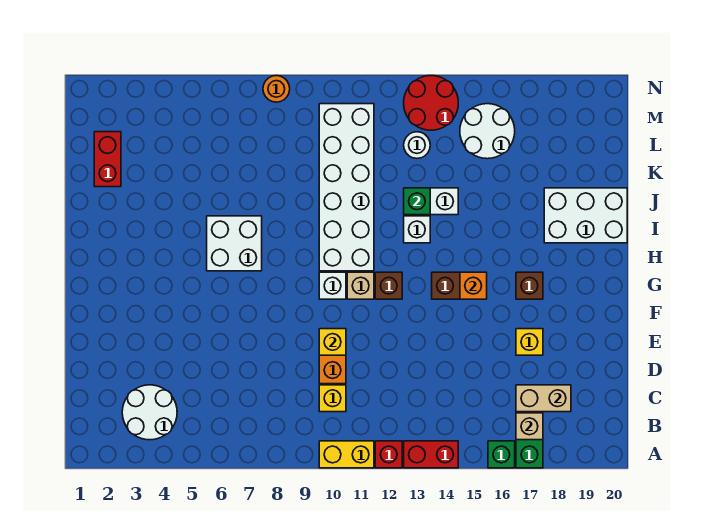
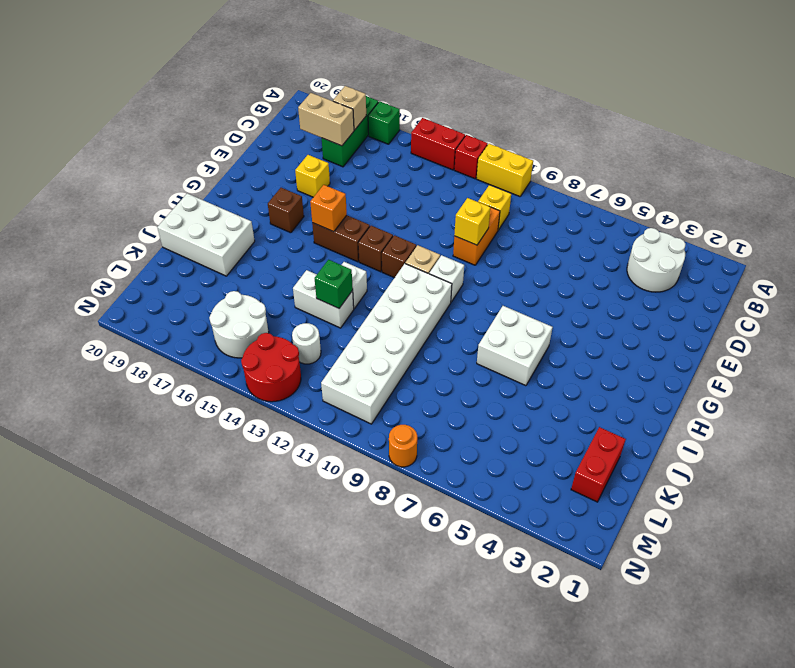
none -> brown brick G13 level 1

